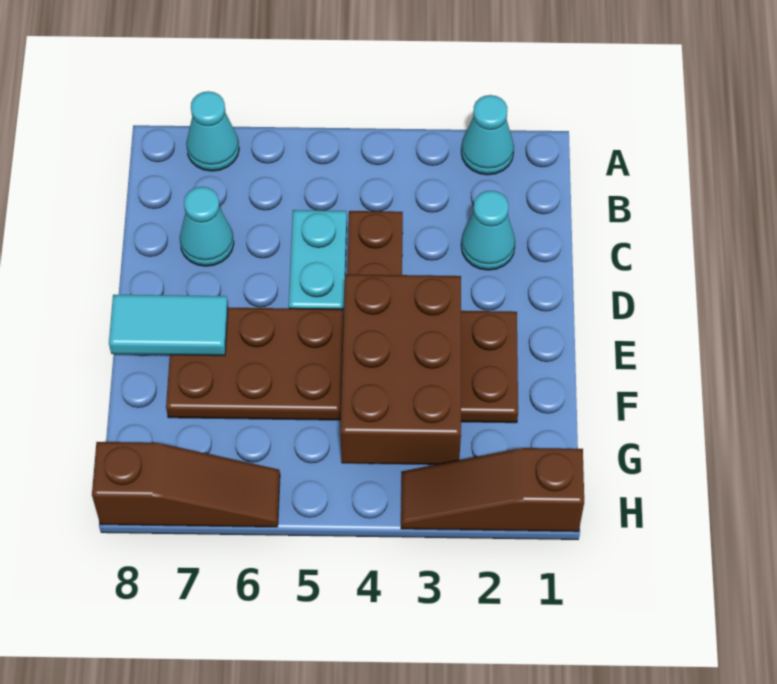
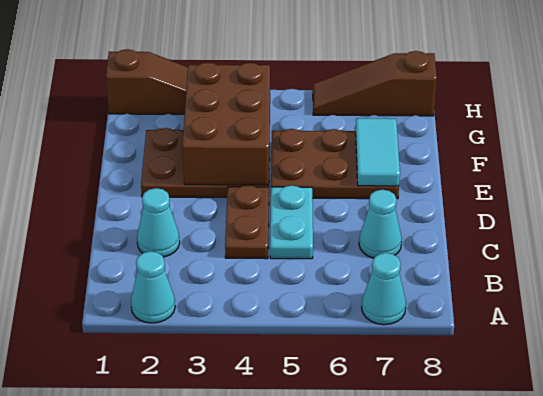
cyan tile E7:E8 level 2 -> cyan tile E7:F7 level 2

